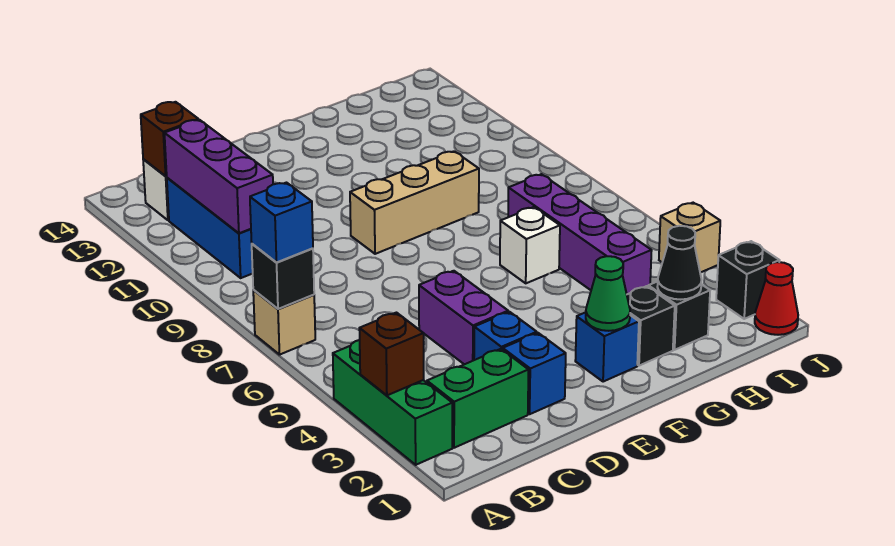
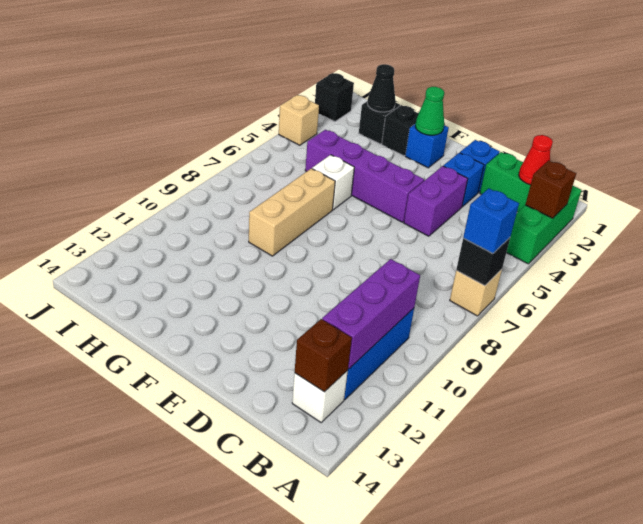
tan brick E9:G9 level 1 -> tan brick G7:G9 level 1
purple brick H4:H7 level 1 -> purple brick E5:H5 level 1
red cone J1 level 1 -> red cone B2 level 2

